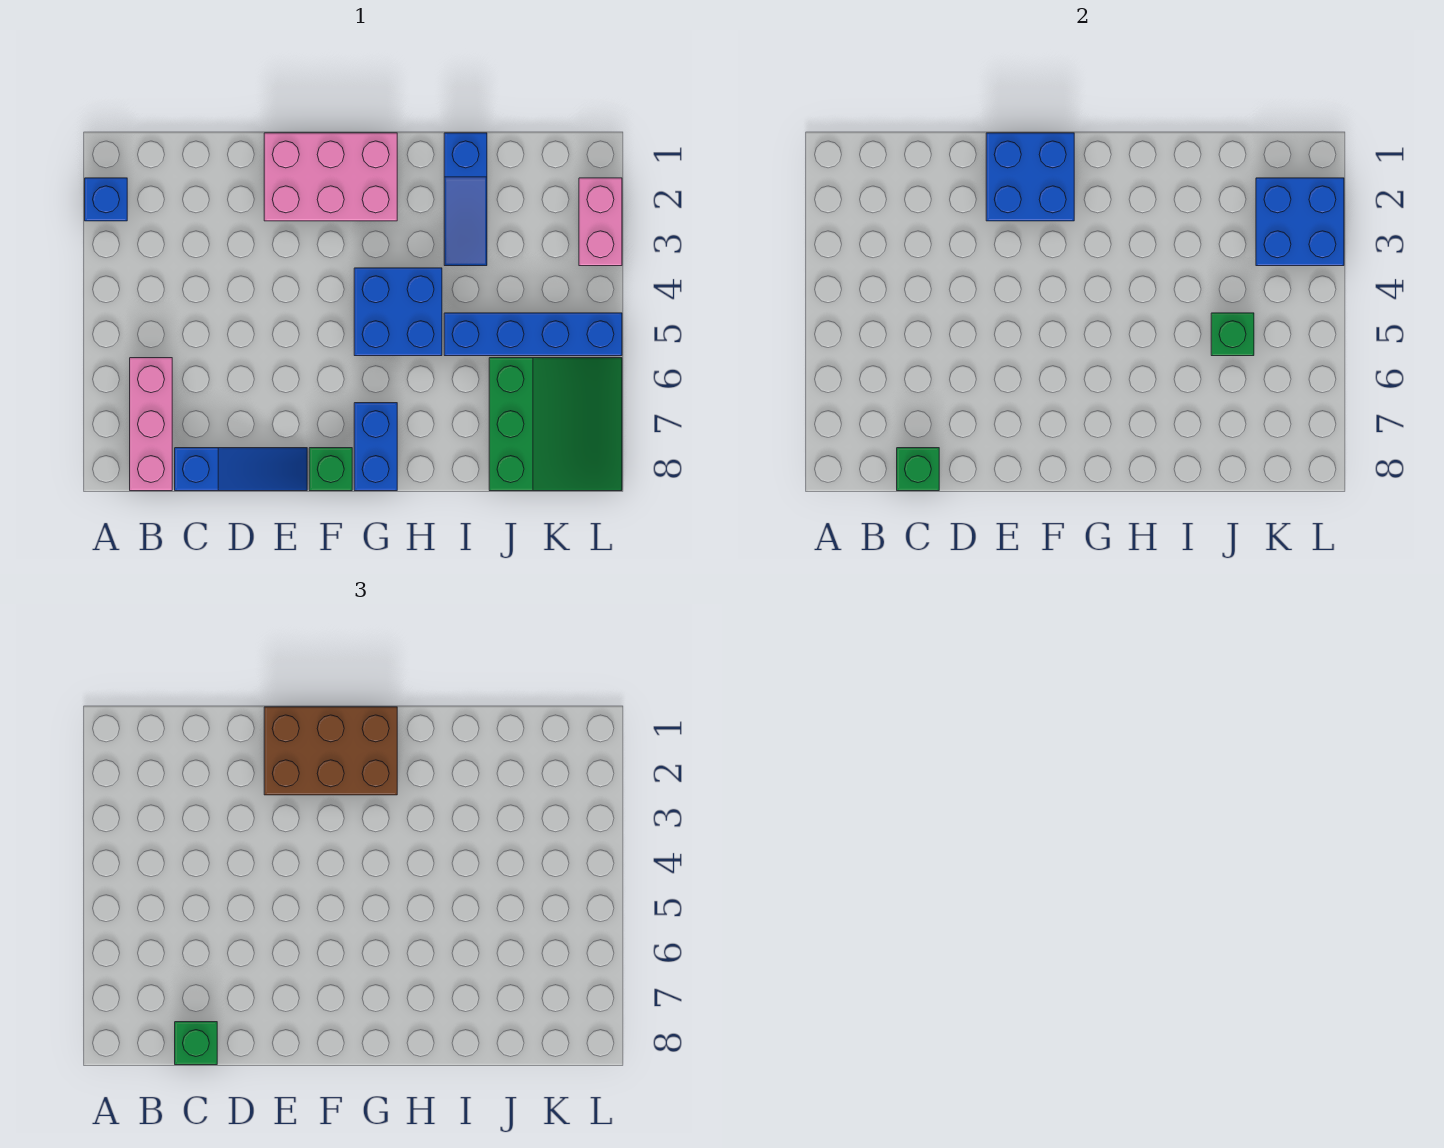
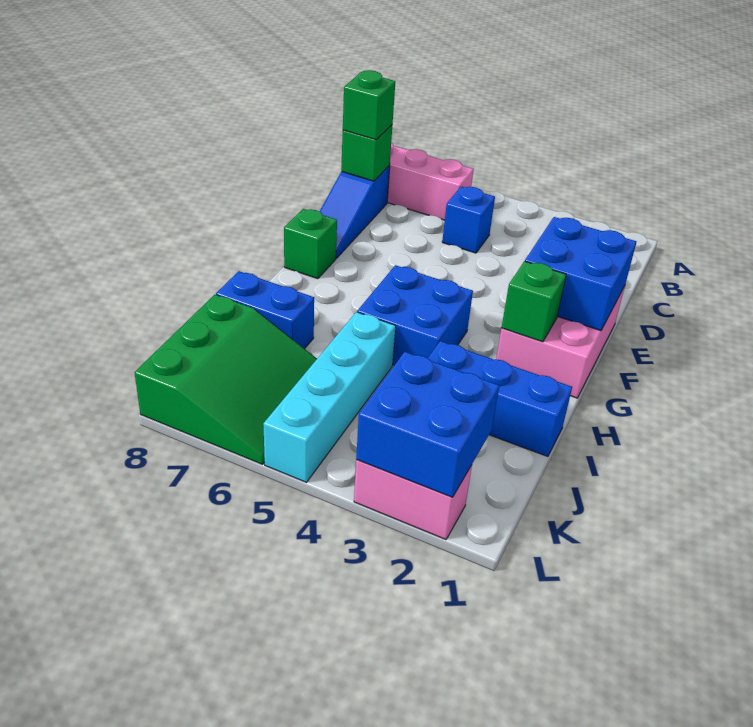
blue brick A2 level 1 -> blue brick C5 level 1
brown brick E1:G2 level 3 -> none
blue brick G7:G8 level 1 -> blue brick I7:I8 level 1
blue slope I1:I3 level 1 top 1 -> blue brick I1:I3 level 1
blue brick I5:L5 level 1 -> cyan brick I5:L5 level 1
green brick J5 level 2 -> green brick G2 level 2
green slope J6:L8 level 1 top J -> green slope J6:L8 level 1 top 8

